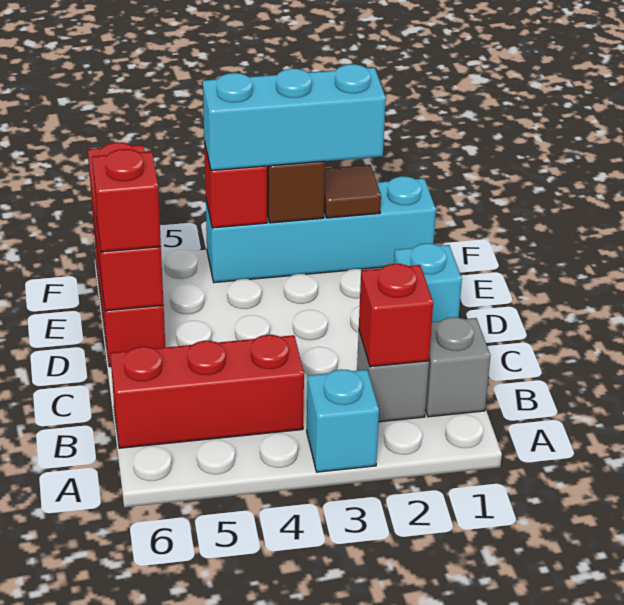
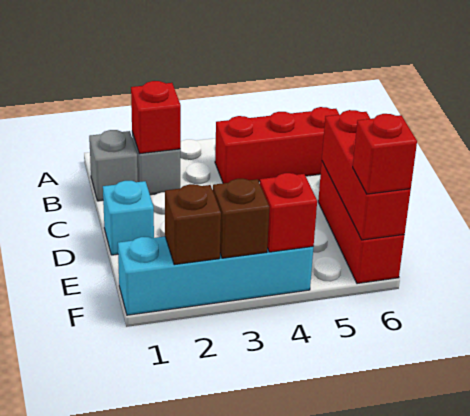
cyan brick A3 level 1 -> none
red brick D6 level 3 -> red brick F6 level 3
brown tile F2 level 2 -> brown brick F2 level 2
cyan brick F2:F4 level 3 -> none

